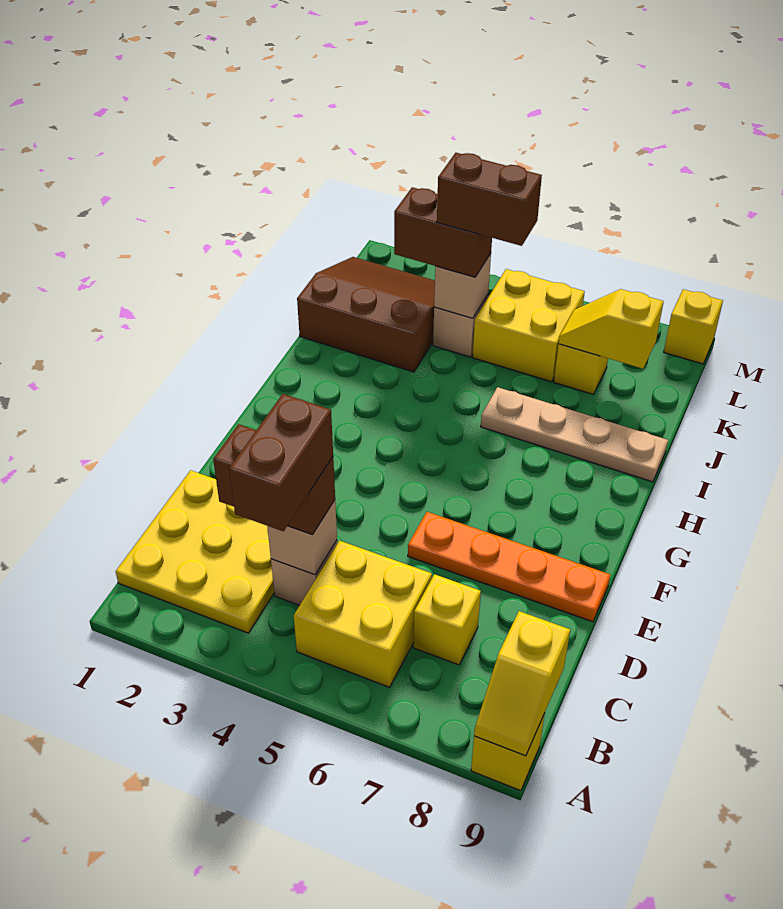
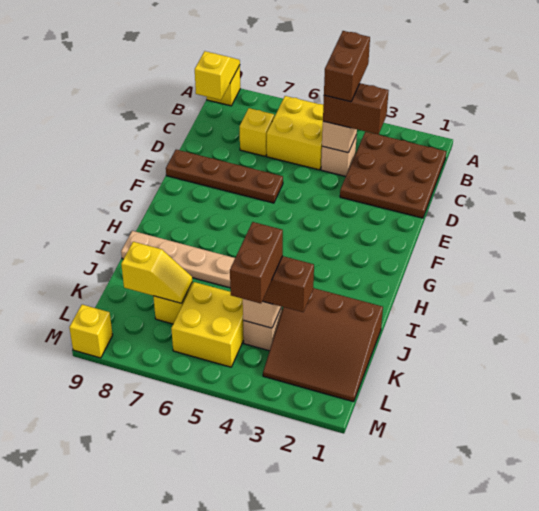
yellow plate B1:D3 level 1 -> brown plate B1:D3 level 1
orange plate E6:E9 level 1 -> brown plate E6:E9 level 1
brown brick K4:K5 level 4 -> brown brick K4:L4 level 4

